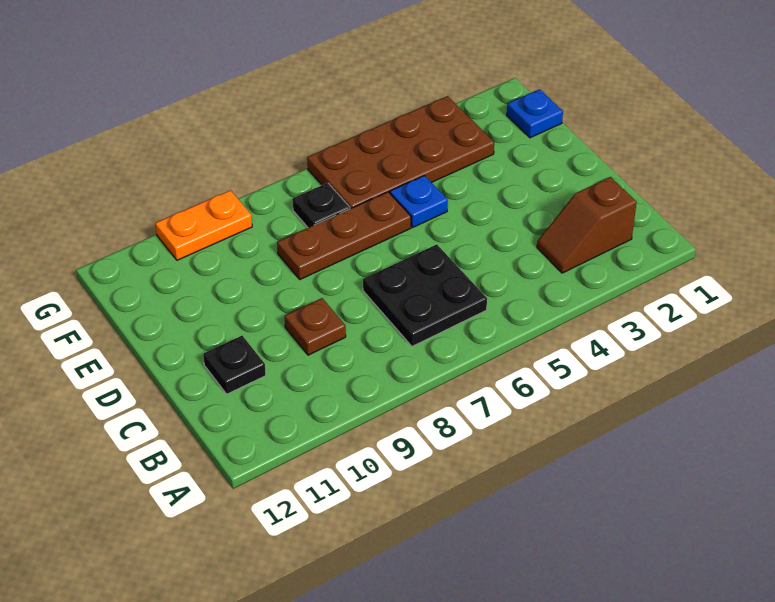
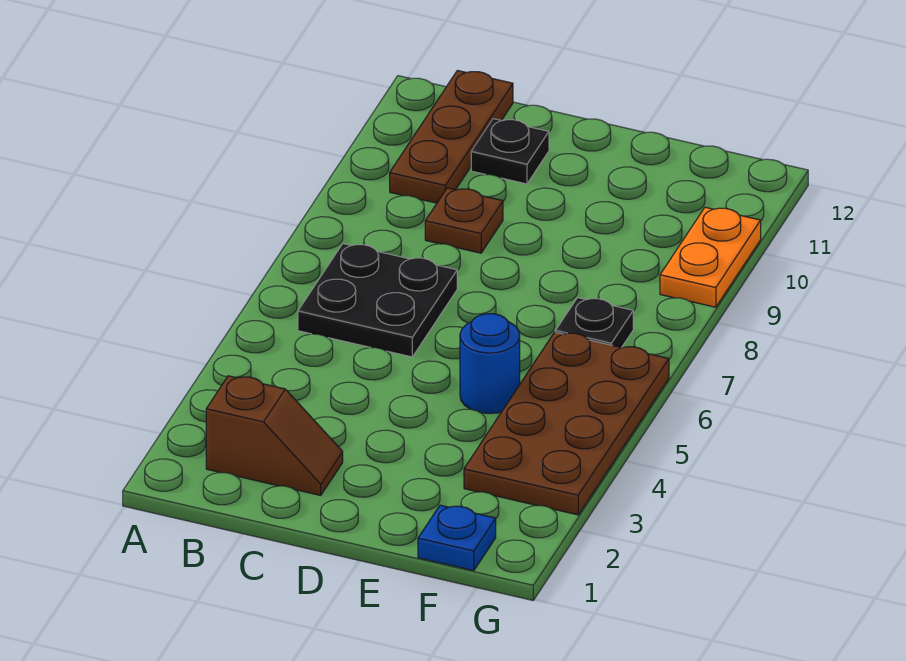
brown slope B2:B3 level 1 top 2 -> brown slope B2:C2 level 1 top B
blue plate E5 level 1 -> blue round brick E5 level 1
brown plate E6:E8 level 1 -> brown plate B10:B12 level 1

